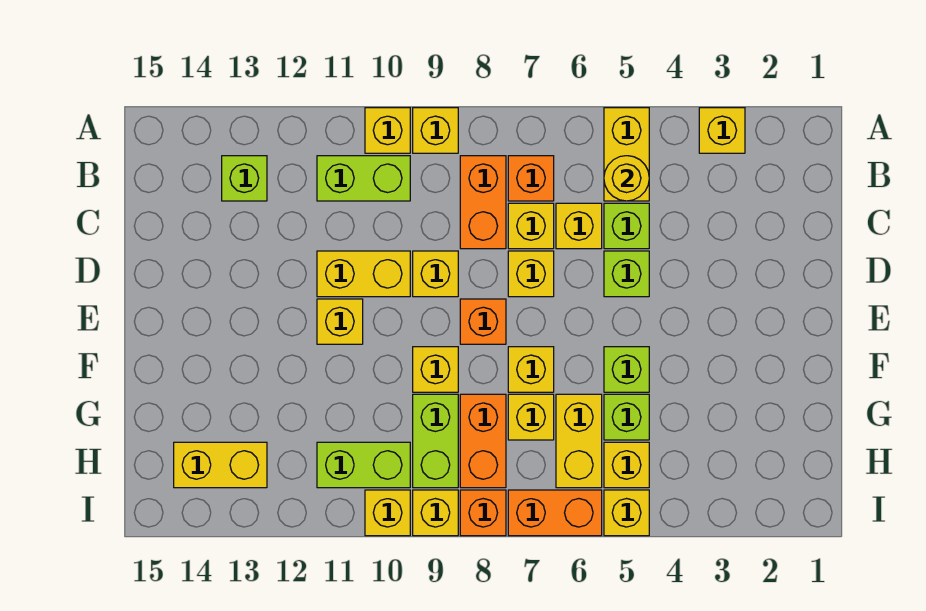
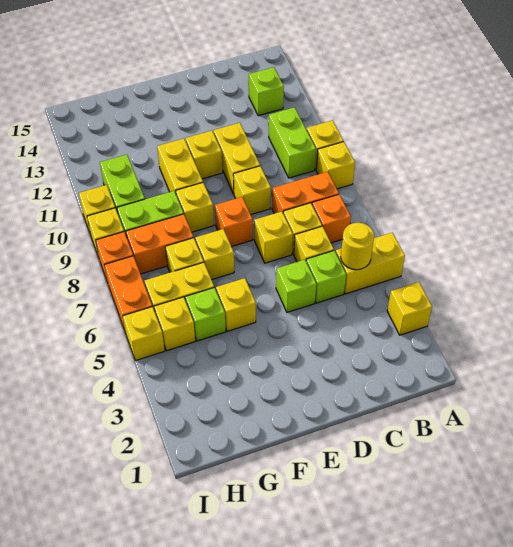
lime brick F5 level 1 -> yellow brick F5 level 1
yellow brick H13:H14 level 1 -> yellow brick F10:F11 level 1

